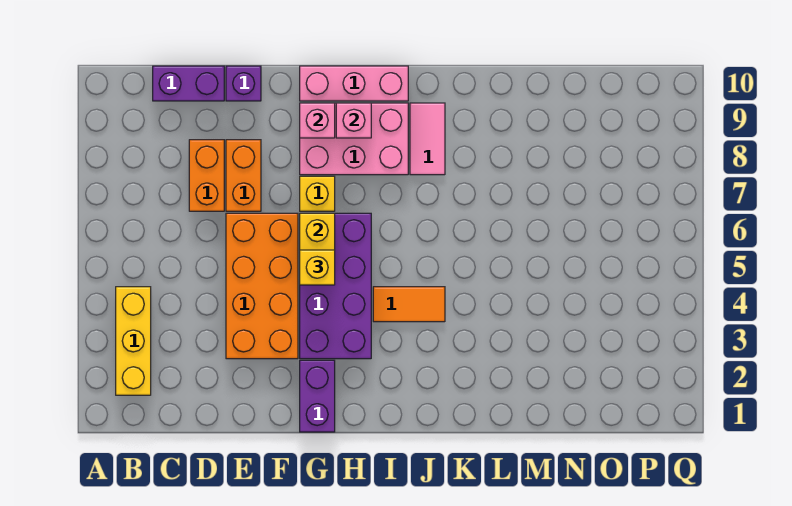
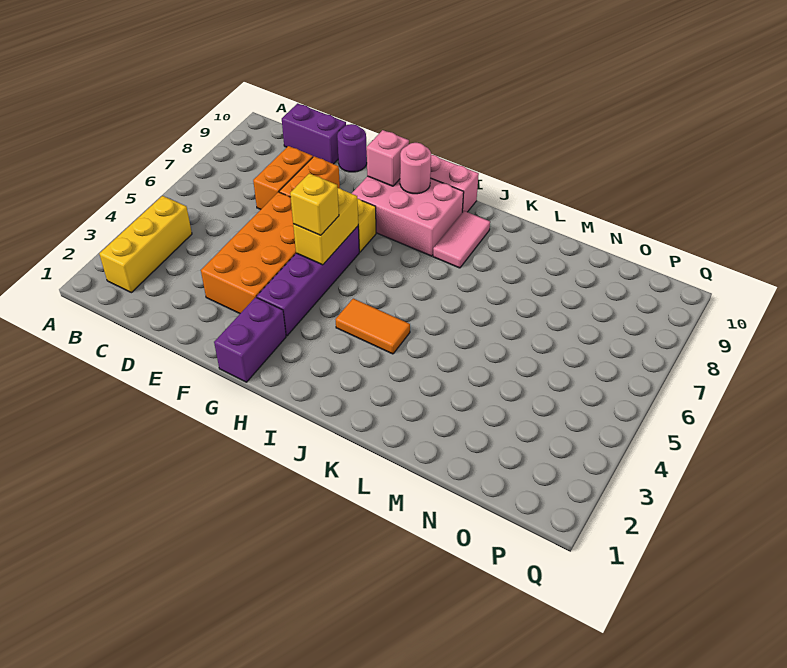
purple brick E10 level 1 -> purple round brick E10 level 1
purple brick G3:H6 level 1 -> purple brick G3:G6 level 1
pink brick H9 level 2 -> pink round brick H9 level 2

